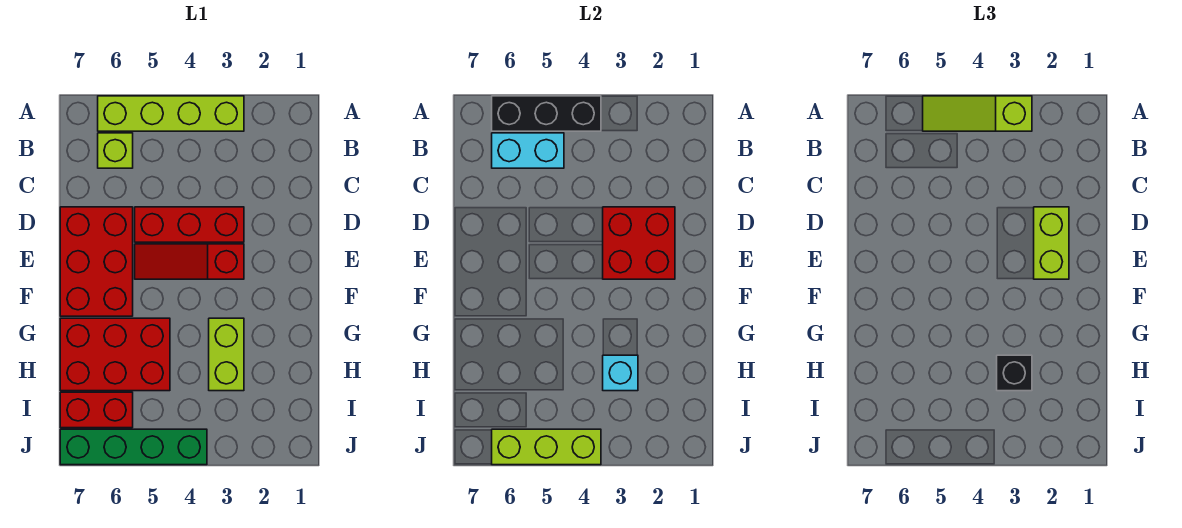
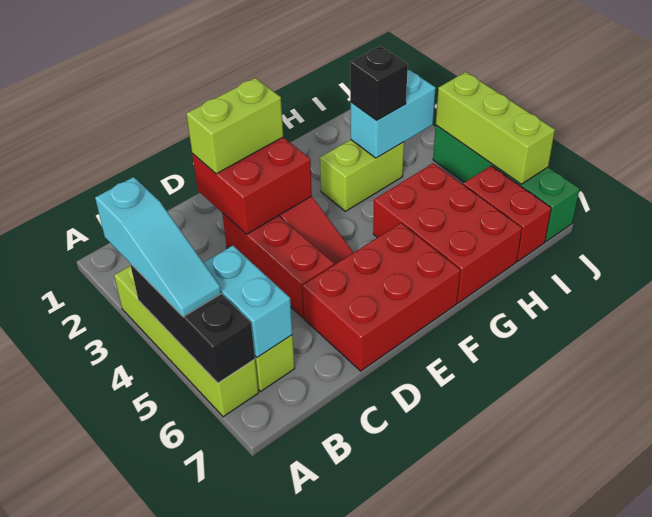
lime slope A3:A5 level 3 top 3 -> cyan slope A3:A5 level 3 top 3
cyan brick H3 level 2 -> cyan brick H3:I3 level 2

